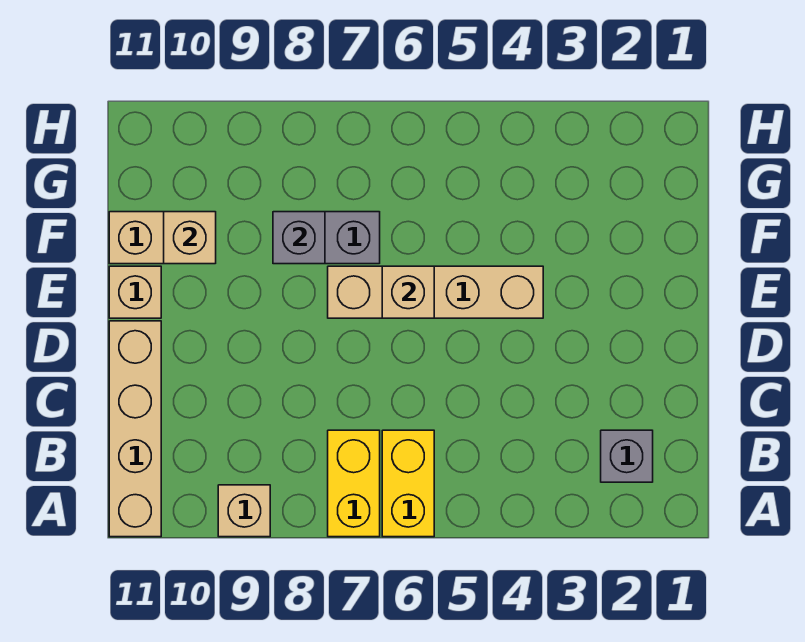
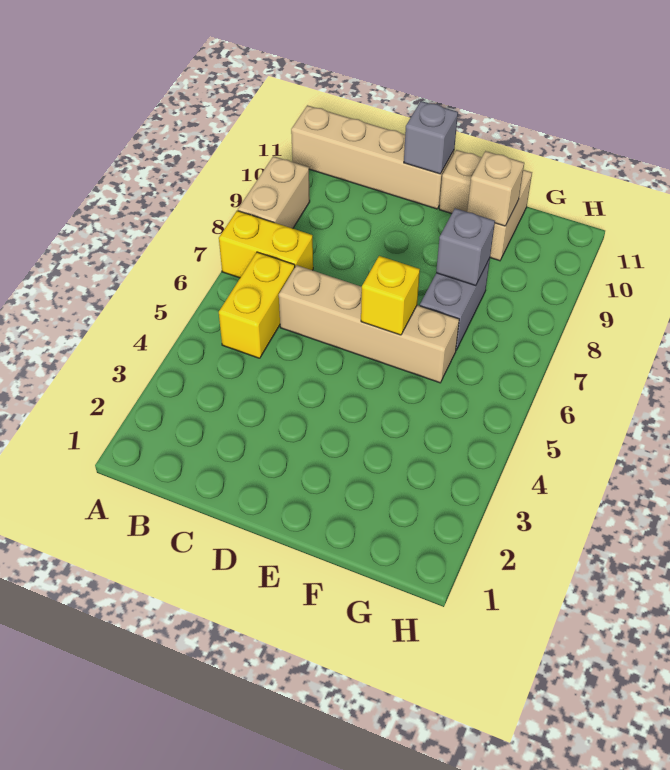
yellow brick A6:B6 level 1 -> yellow brick B5:B6 level 1
tan brick A9 level 1 -> tan brick A8:A9 level 1
grey brick B2 level 1 -> grey brick D11 level 2
tan brick E4:E7 level 1 -> tan brick C6:F6 level 1
tan brick E6 level 2 -> yellow brick E6 level 2

